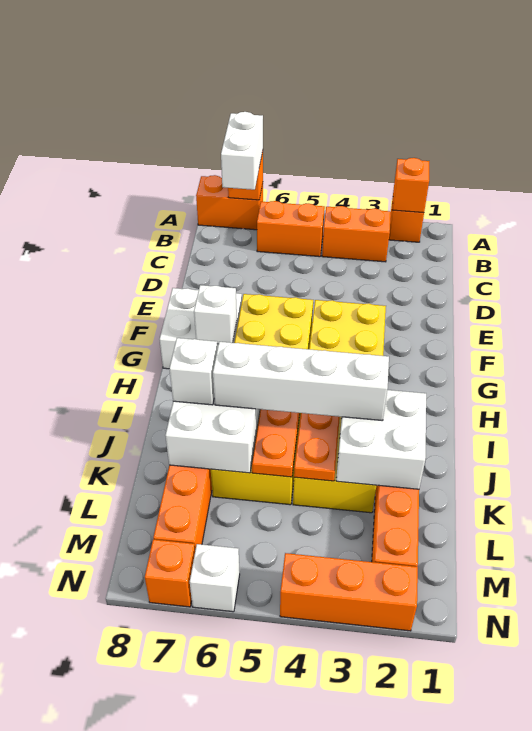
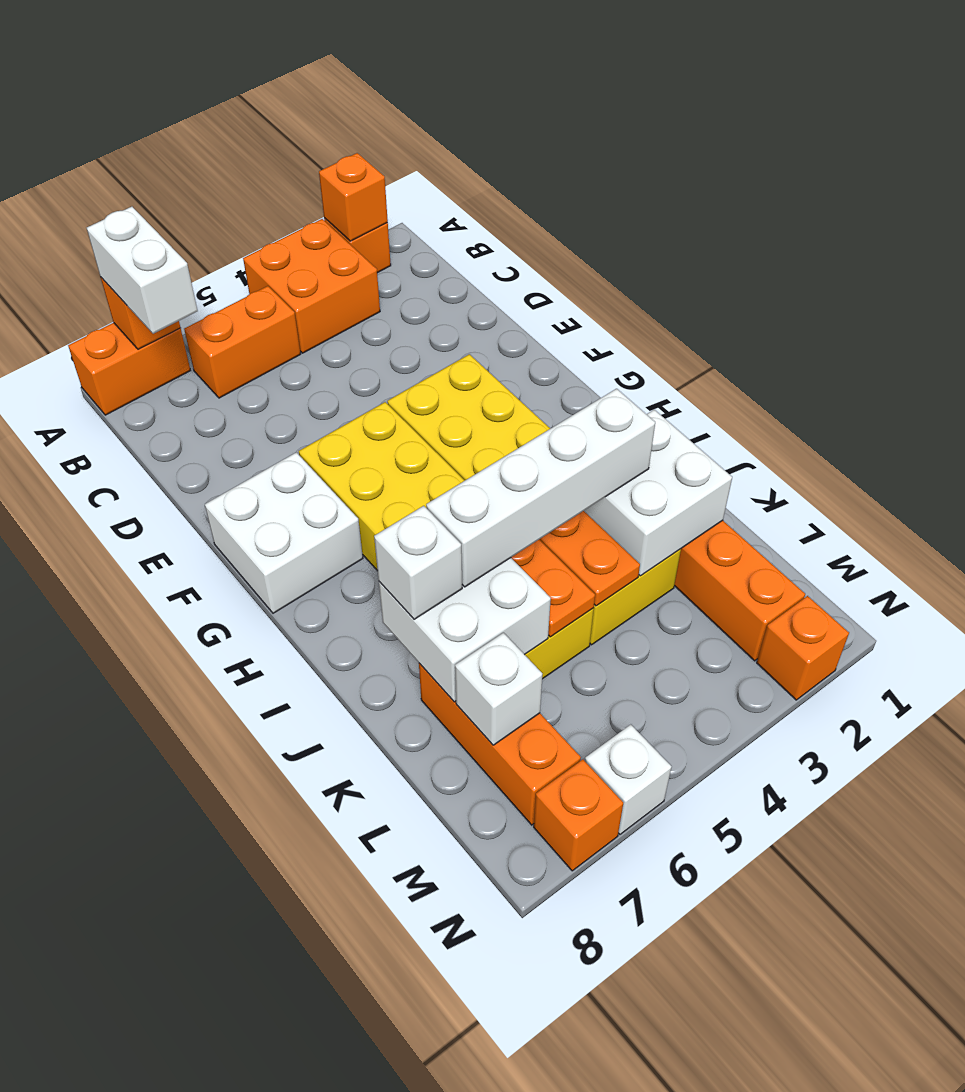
orange brick B3:B4 level 1 -> orange brick A3:B4 level 1
white brick G7 level 2 -> white brick L7 level 2
orange brick N2:N4 level 1 -> orange brick N2 level 1

